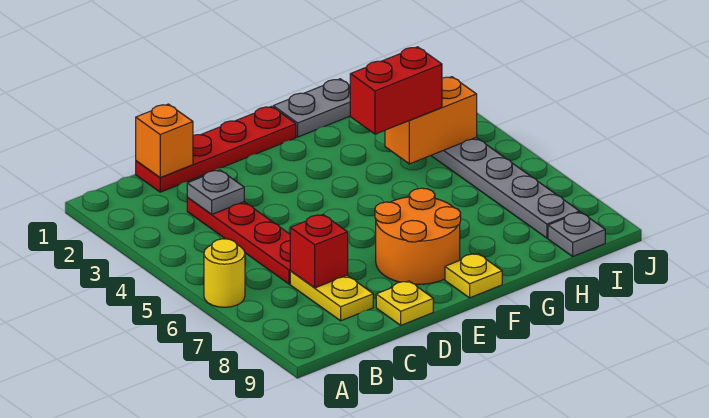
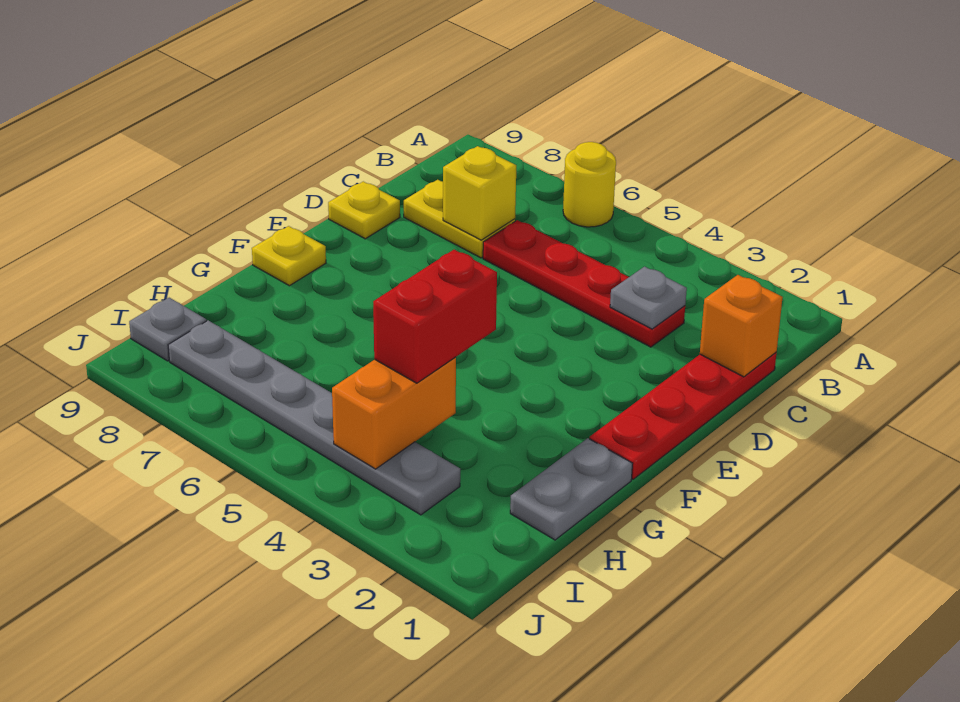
red brick C7 level 2 -> yellow brick C7 level 2
orange round brick E7:F8 level 1 -> none

